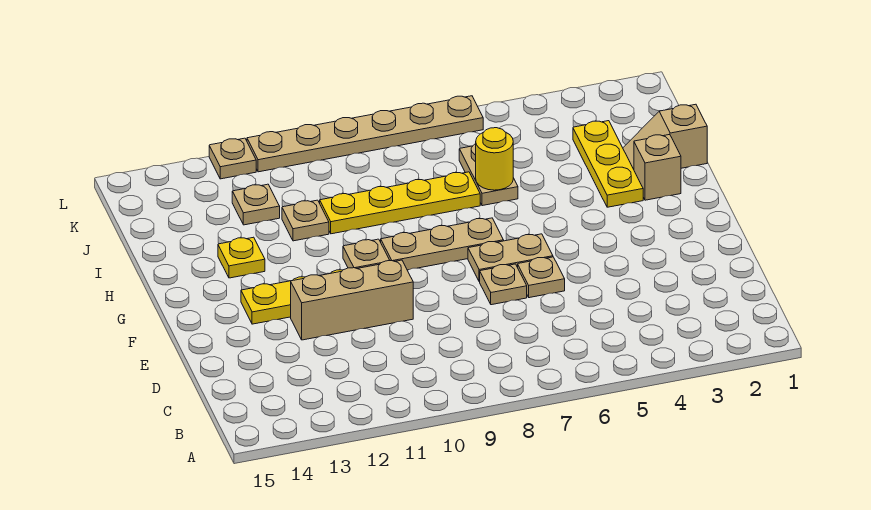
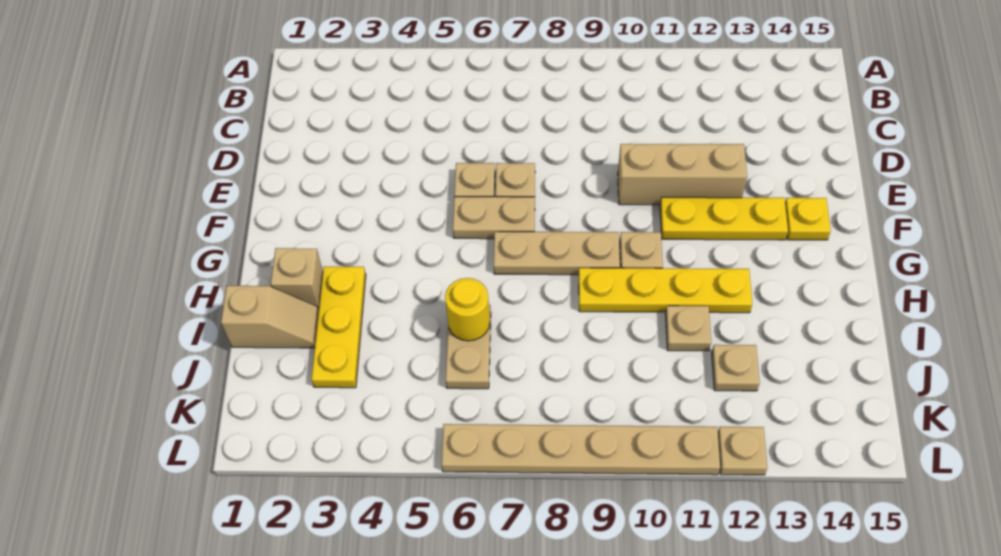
yellow plate H13 level 1 -> yellow plate F14 level 1
yellow plate I7:I10 level 1 -> yellow plate H9:H12 level 1

